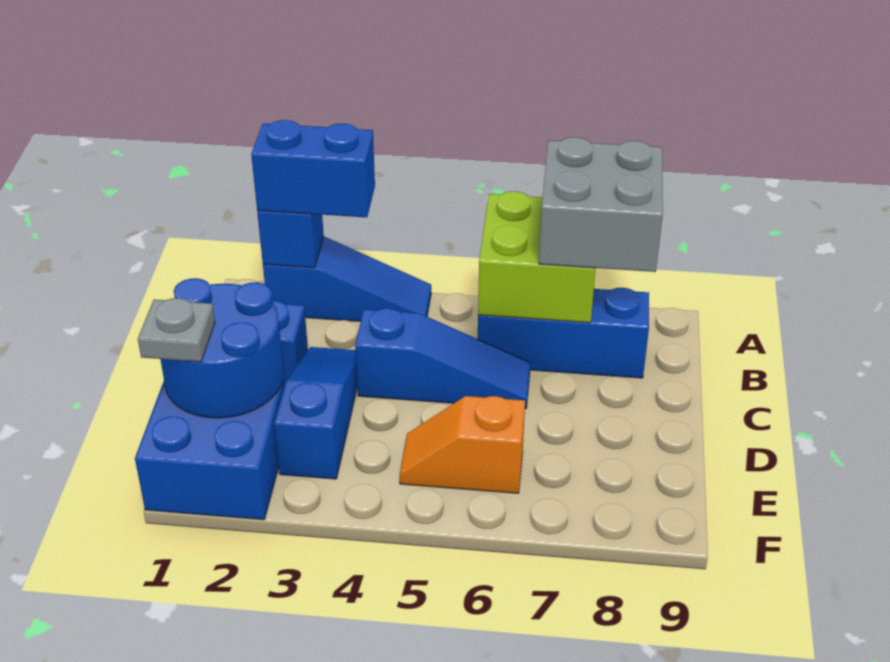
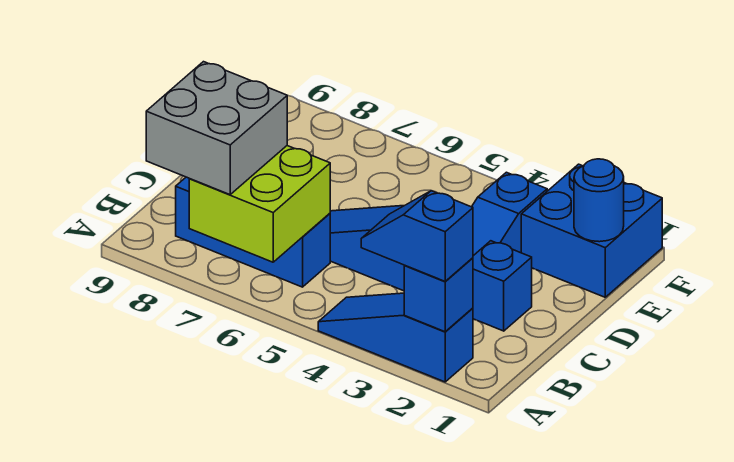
blue brick A2:A3 level 3 -> blue slope A2:A3 level 3 top 2
blue round brick D1:E2 level 2 -> blue round brick E1 level 2
grey plate E1 level 3 -> none
orange slope E5:E6 level 1 top 6 -> none

